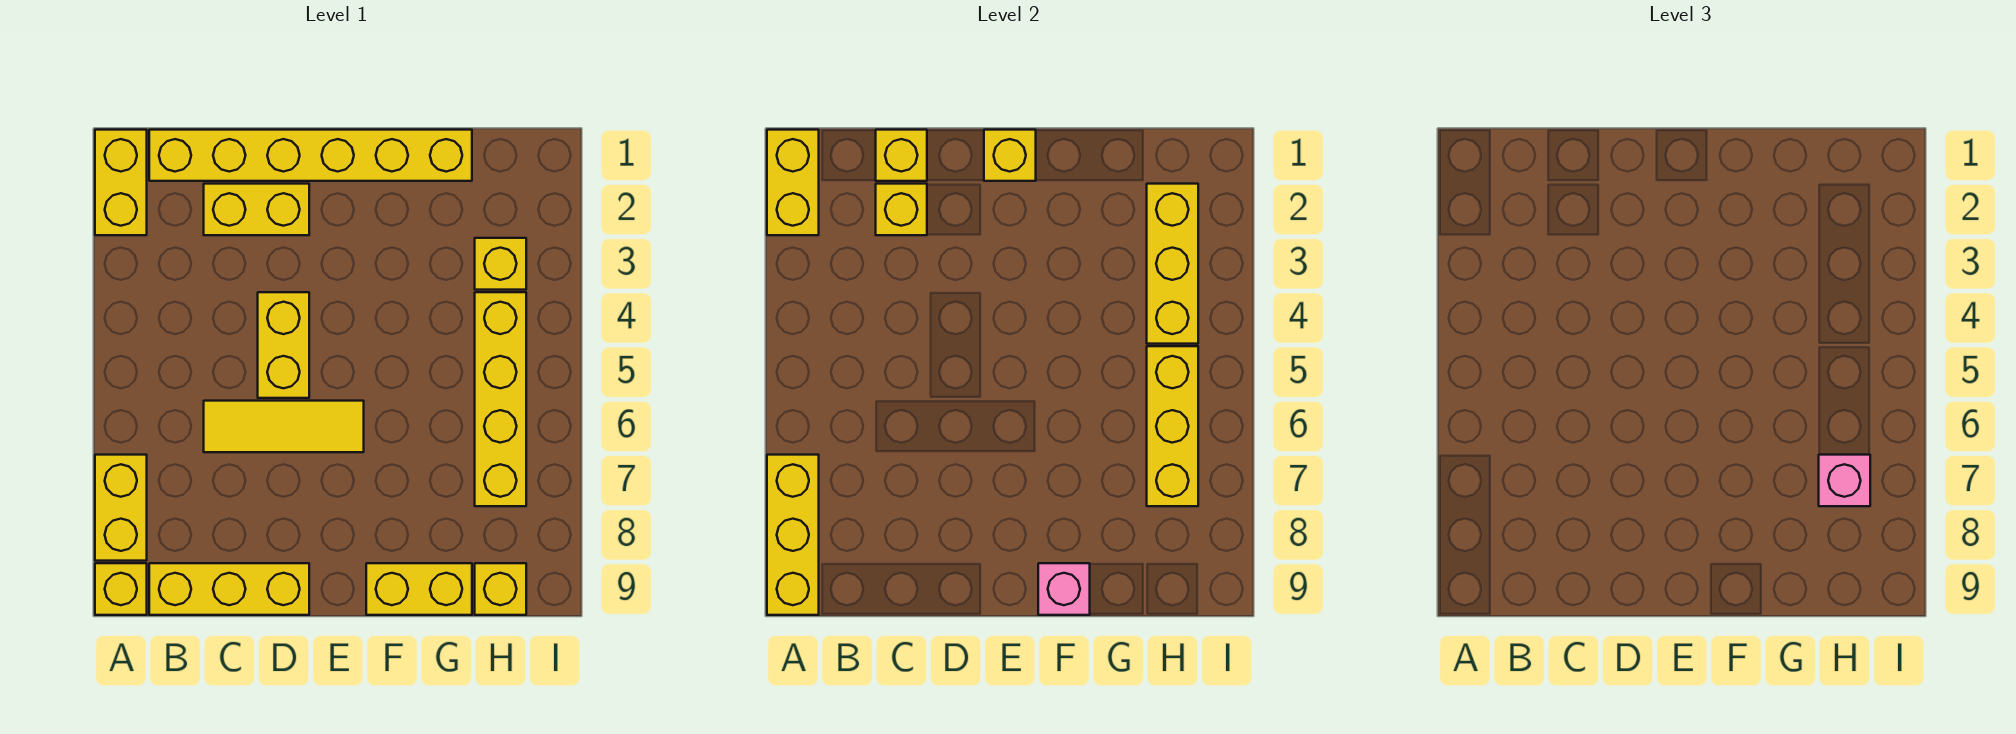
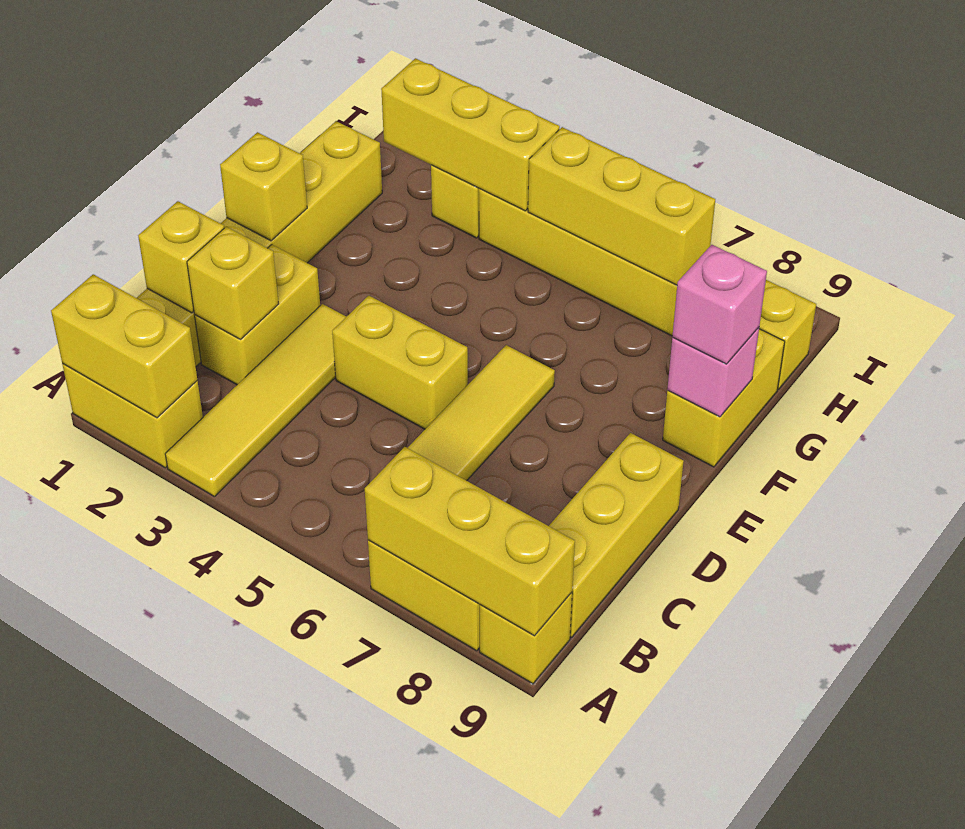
none -> yellow tile A3:D3 level 1
pink brick H7 level 3 -> pink brick F9 level 3

